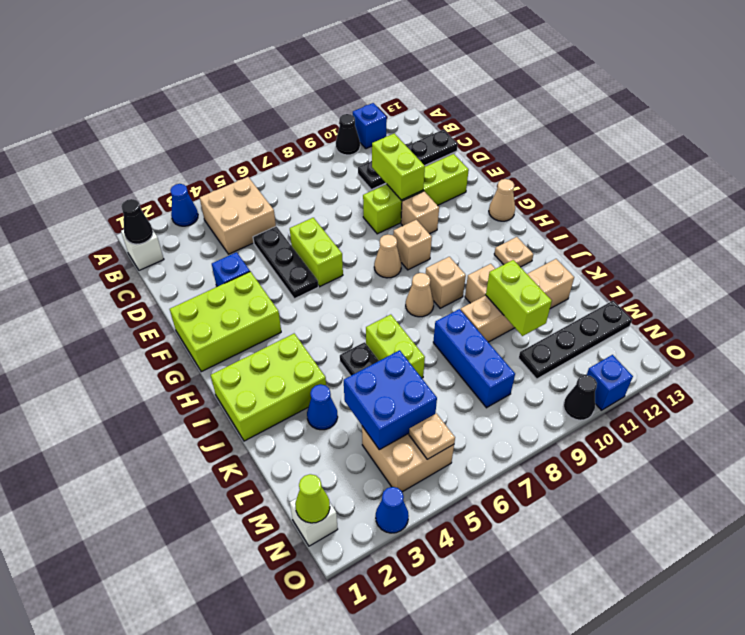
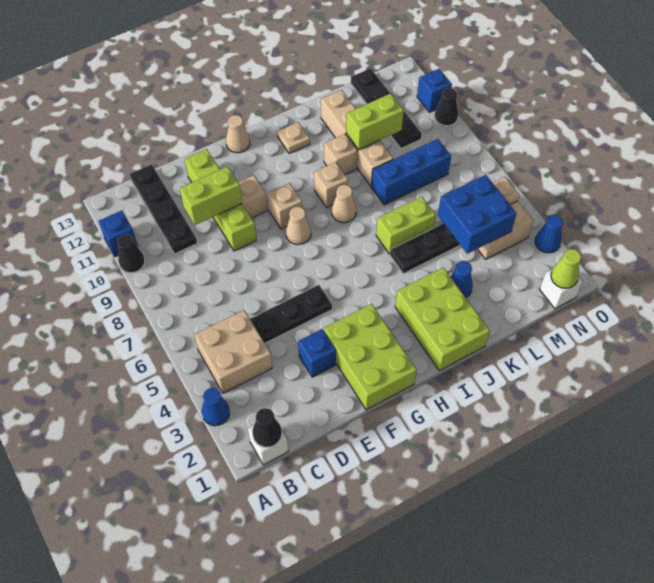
lime brick E6:F6 level 1 -> none

